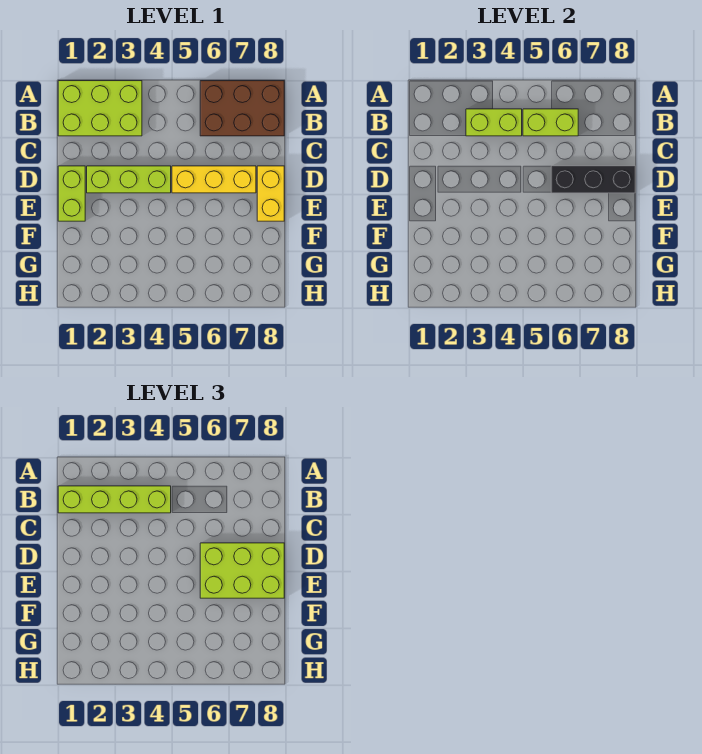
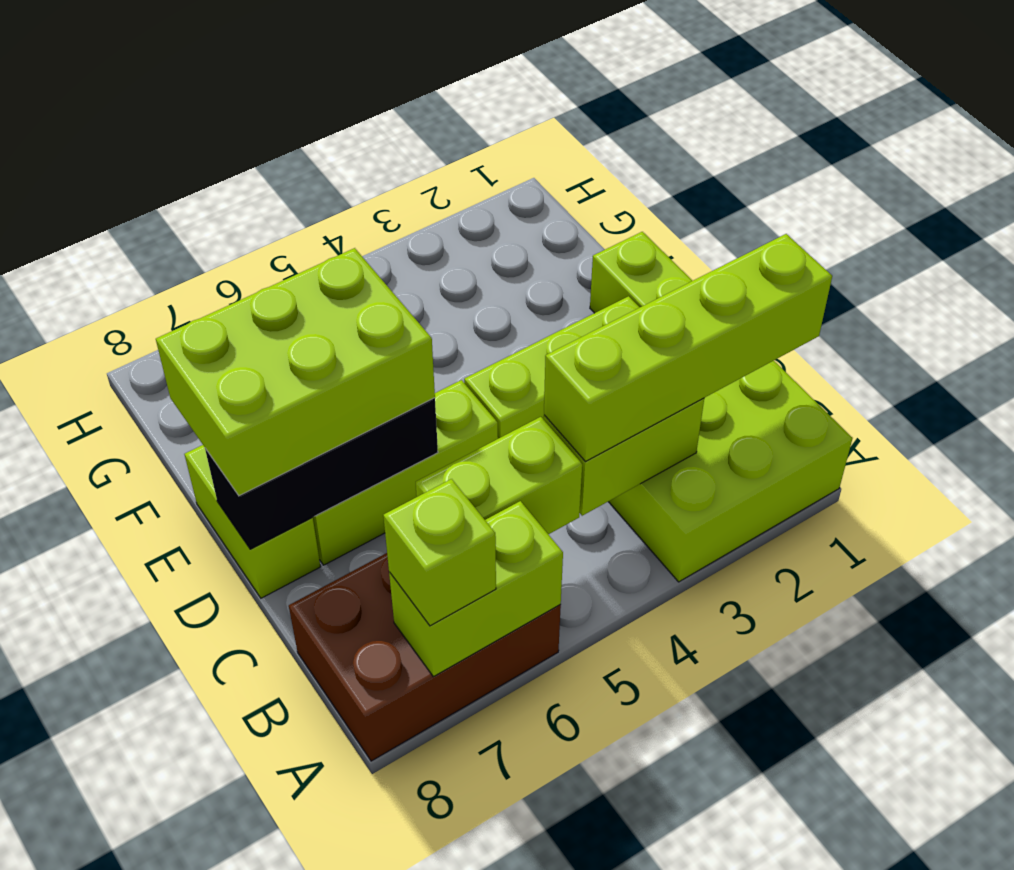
none -> lime brick A6:A7 level 2
none -> lime brick A7 level 3
yellow brick D5:D7 level 1 -> lime brick D5:D7 level 1
yellow brick D8:E8 level 1 -> lime brick D8:E8 level 1

